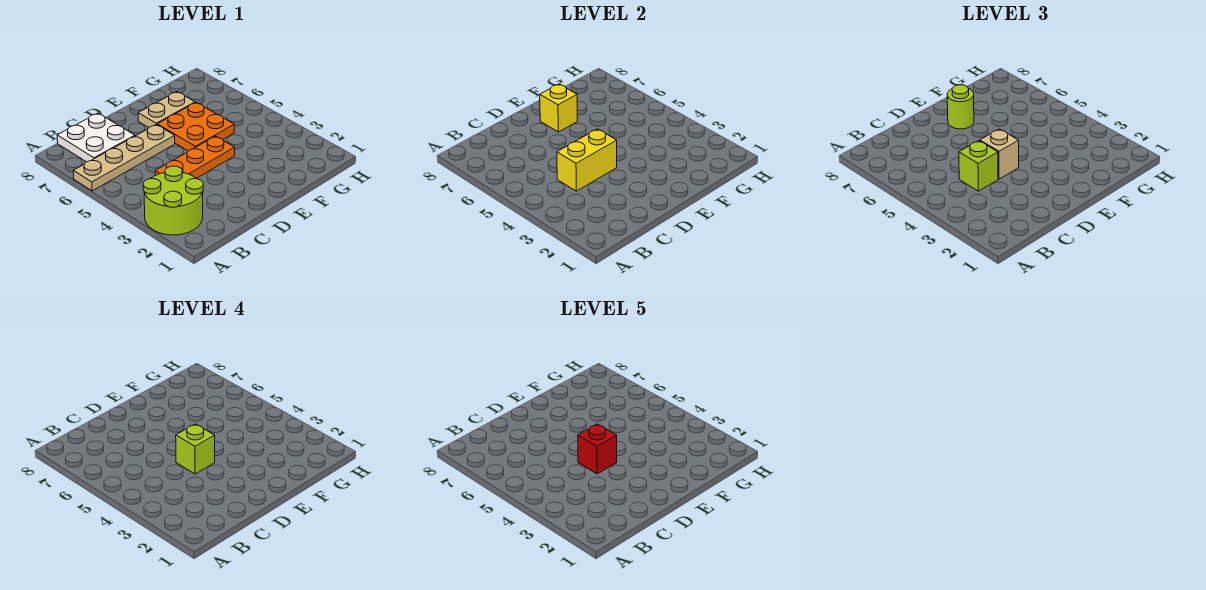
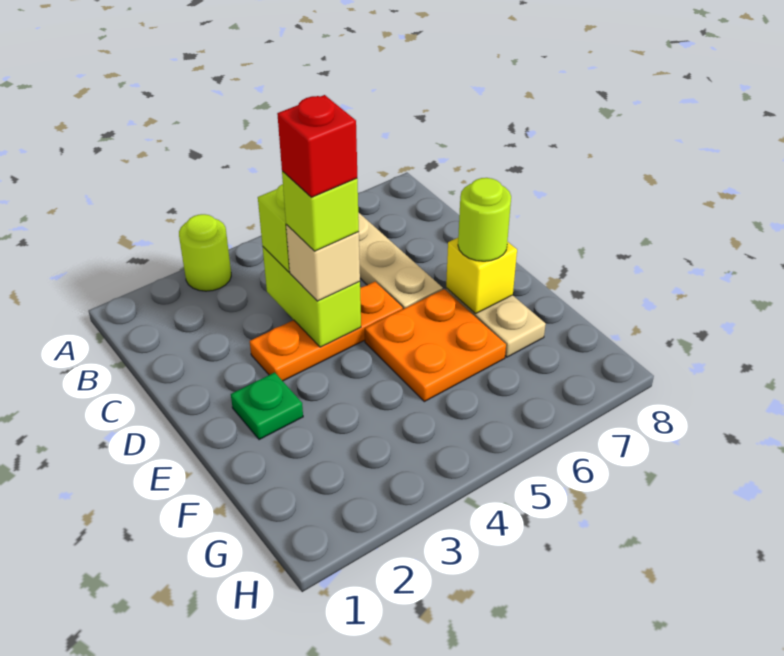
lime round brick A2:B3 level 1 -> lime round brick A3 level 1
white plate B7:C8 level 1 -> none
orange plate C4:E4 level 1 -> orange plate D3:D5 level 1
yellow brick C4:D4 level 2 -> lime brick C4:D4 level 2
none -> green plate E2 level 1

